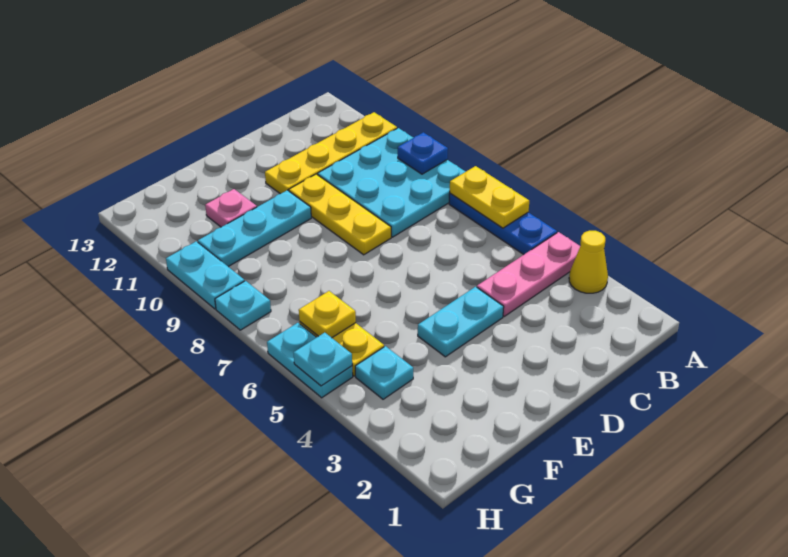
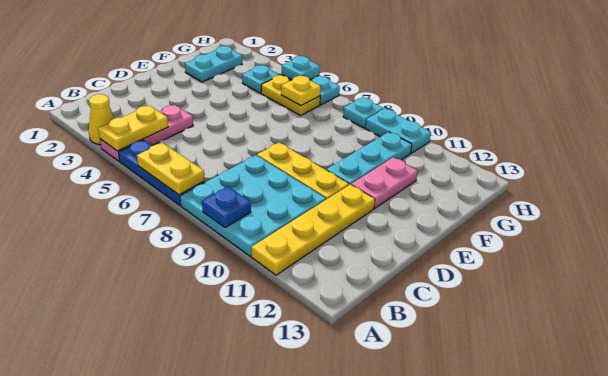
none -> yellow plate A4:B4 level 2
cyan plate D4:E4 level 1 -> cyan plate F2:G2 level 1
pink plate F11 level 1 -> pink plate E11:F11 level 1

